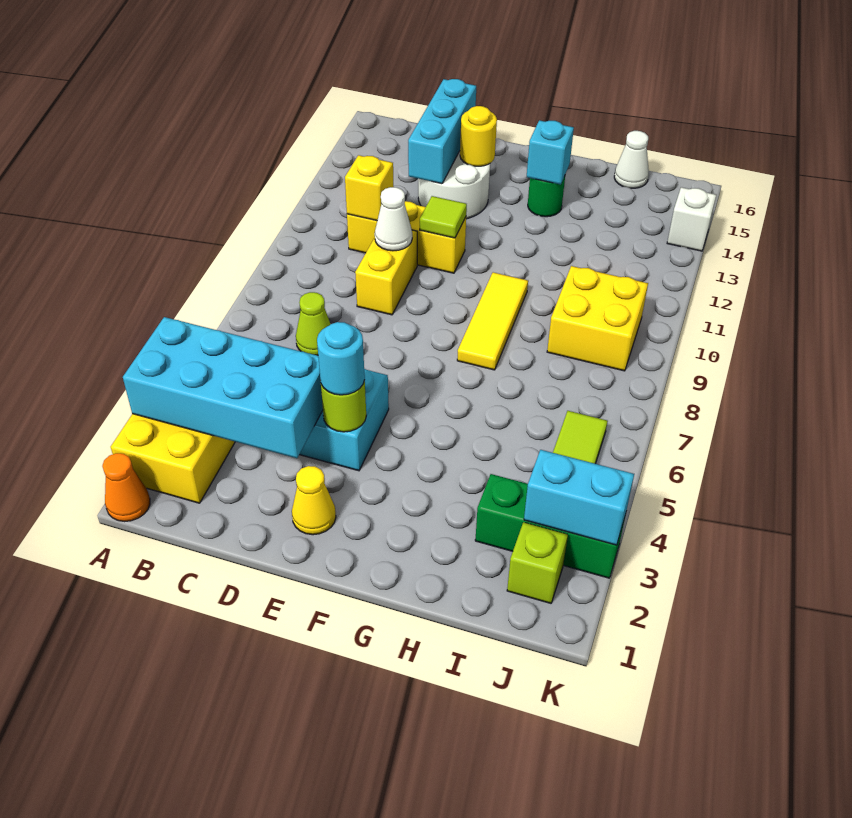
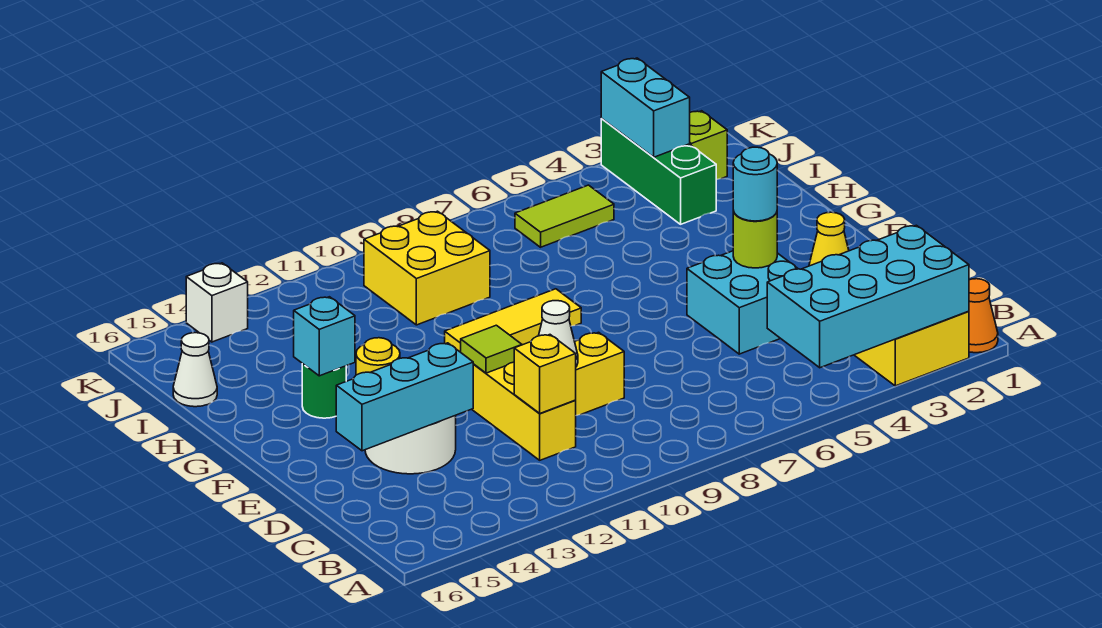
cyan brick A3:D4 level 2 -> cyan brick A2:B5 level 2
lime cone C7 level 1 -> none

